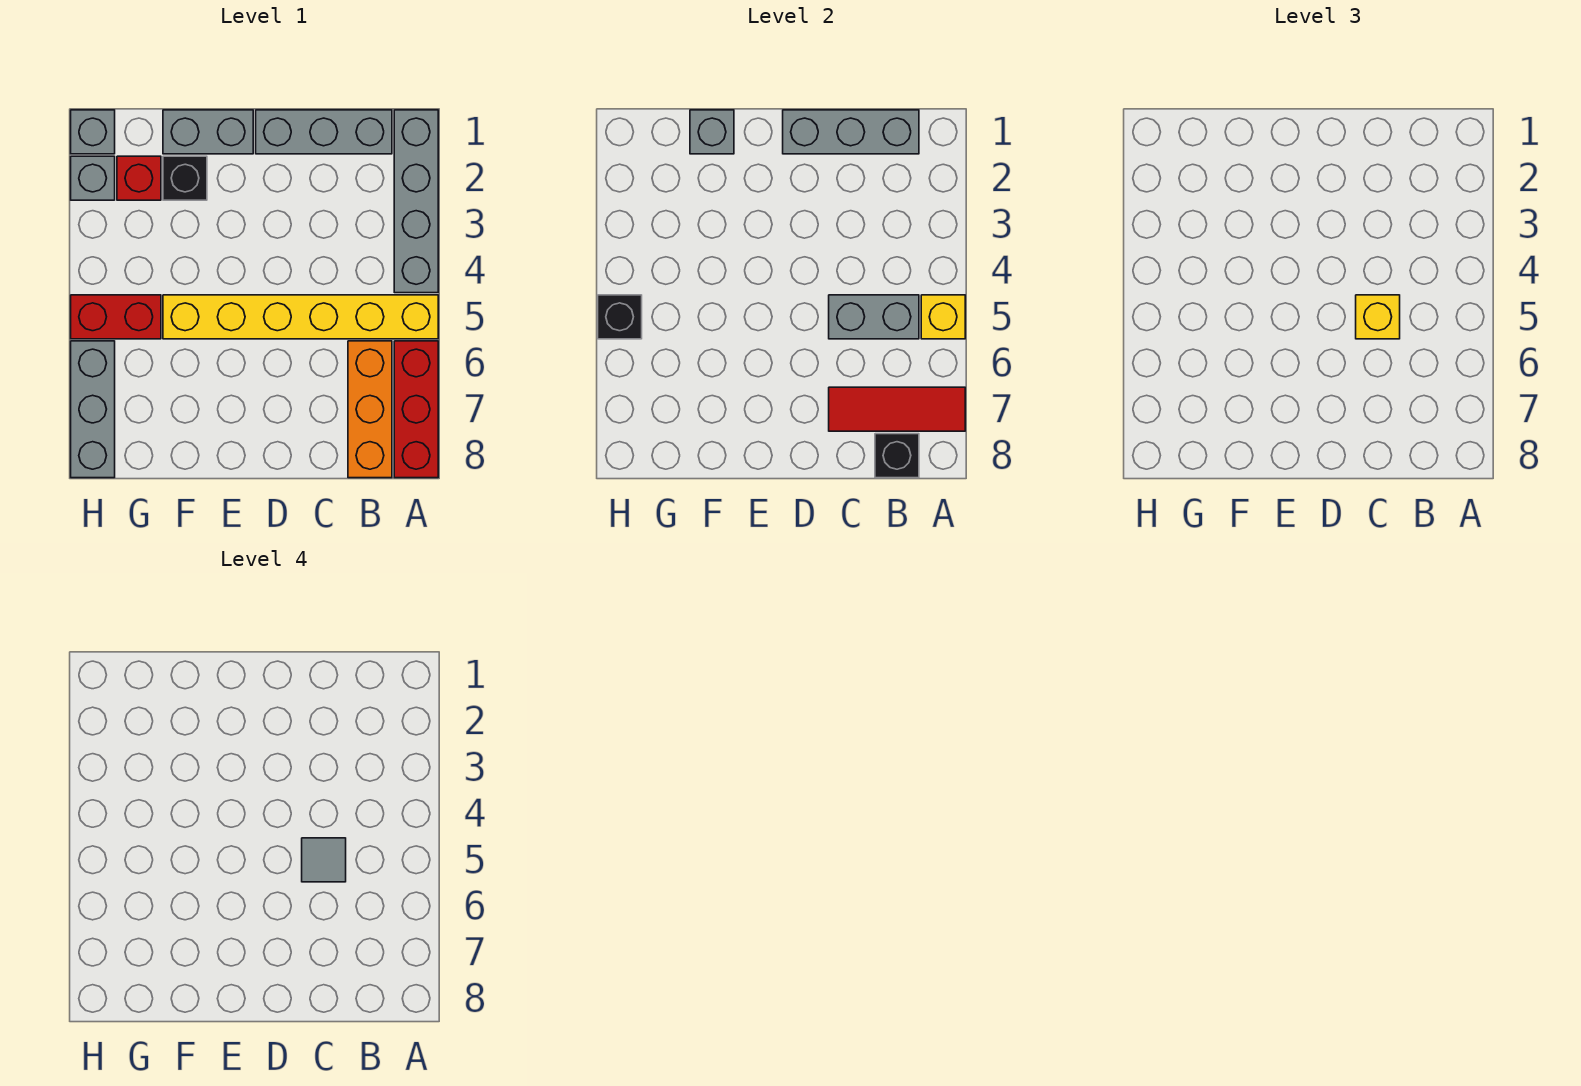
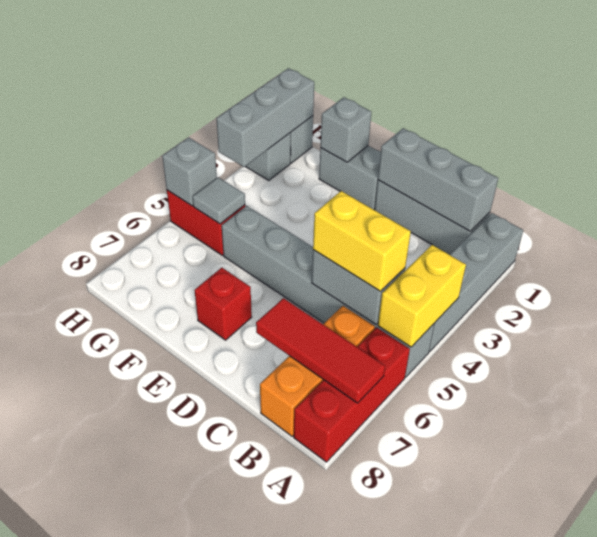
yellow brick A5:F5 level 1 -> grey brick A5:F5 level 1
yellow brick A5 level 2 -> yellow brick A4:A5 level 2
black brick B8 level 2 -> none
yellow brick C5 level 3 -> yellow brick B5:C5 level 3
grey tile C5 level 4 -> grey tile G5 level 2
black brick F2 level 1 -> none
red brick G2 level 1 -> red brick E7 level 1
black brick H5 level 2 -> grey brick H5 level 2
grey brick H6:H8 level 1 -> grey brick H1:H3 level 2

